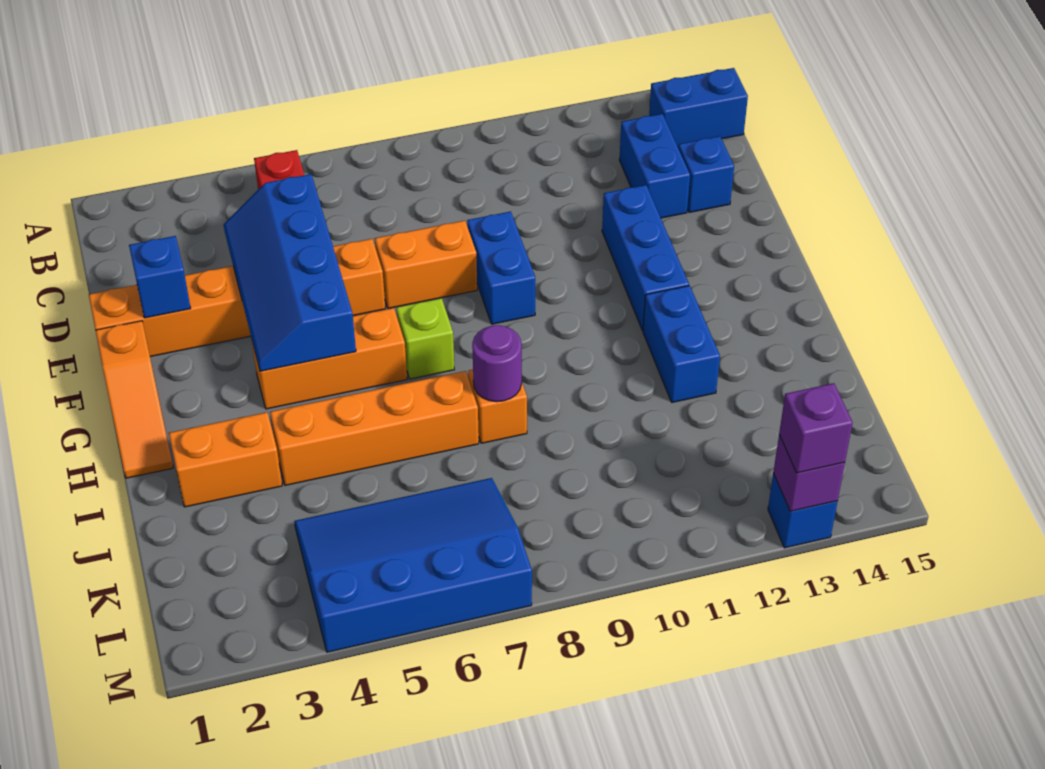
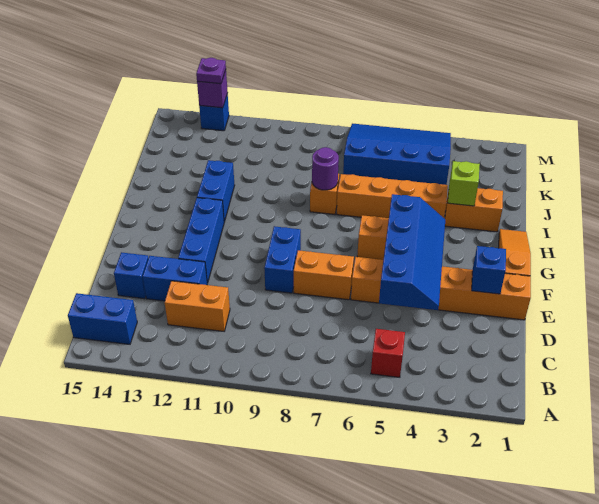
none -> orange brick C11:C12 level 1
blue brick C13:D13 level 1 -> blue brick D12:D13 level 1
lime brick G7 level 1 -> lime brick I3 level 2
blue slope K4:M7 level 1 top M -> blue slope K4:M7 level 1 top K
purple brick M13 level 3 -> purple plate M13 level 3

